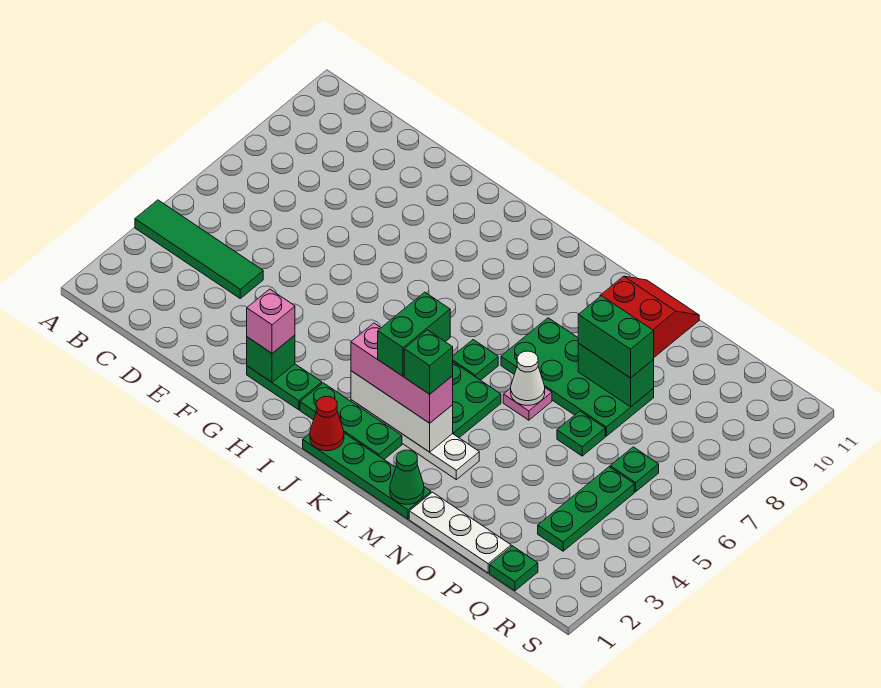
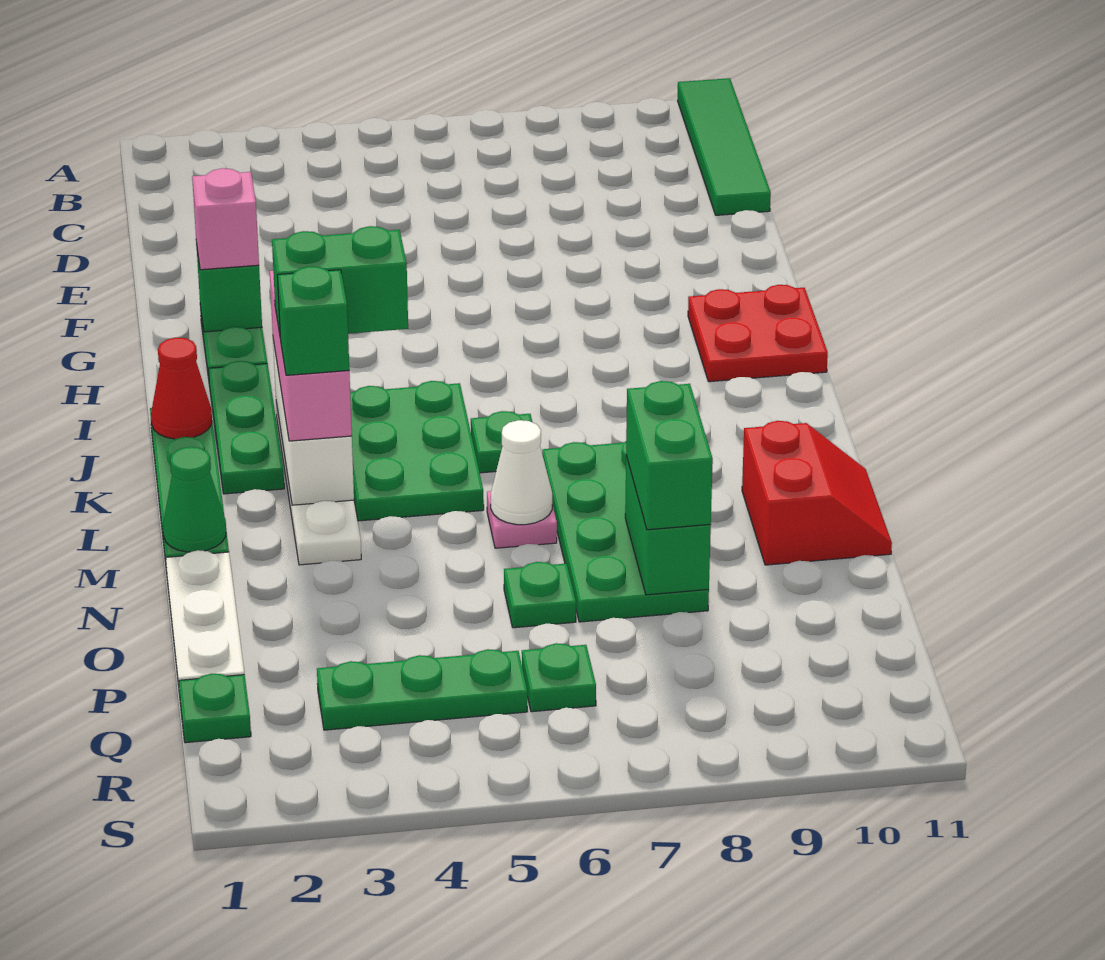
green tile A4:D4 level 1 -> green tile A11:D11 level 1
none -> red plate H10:I11 level 1

